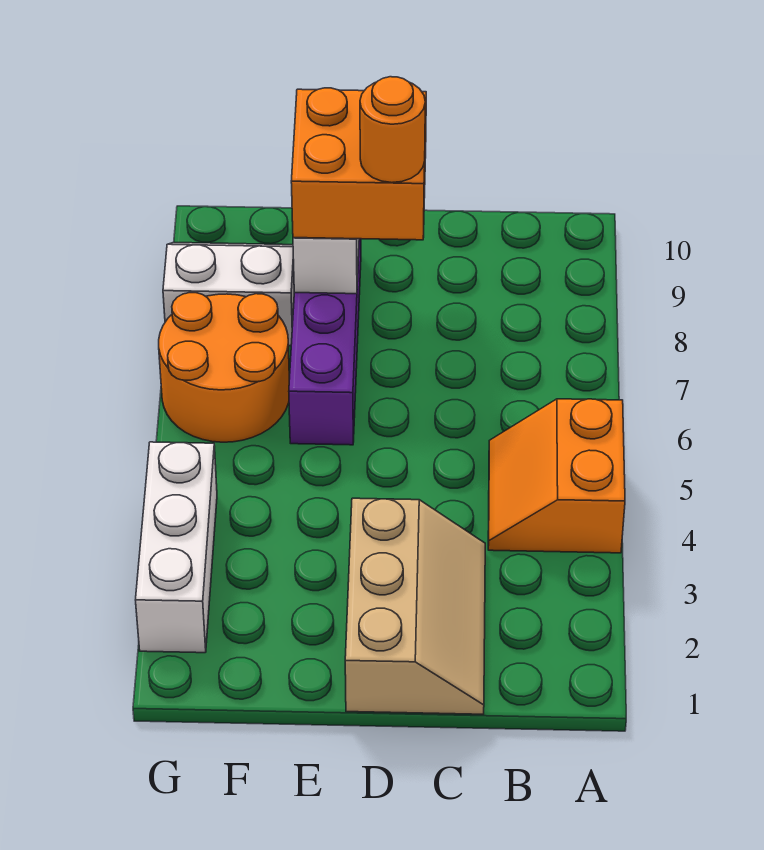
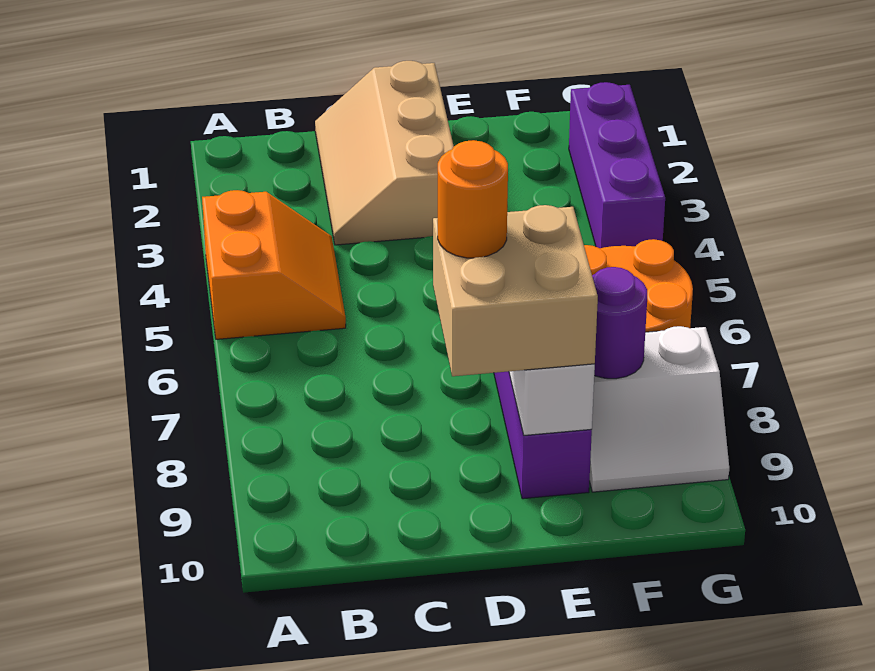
orange brick D8:E9 level 3 -> tan brick D8:E9 level 3
none -> purple round brick F8 level 2
white brick G2:G4 level 1 -> purple brick G2:G4 level 1

